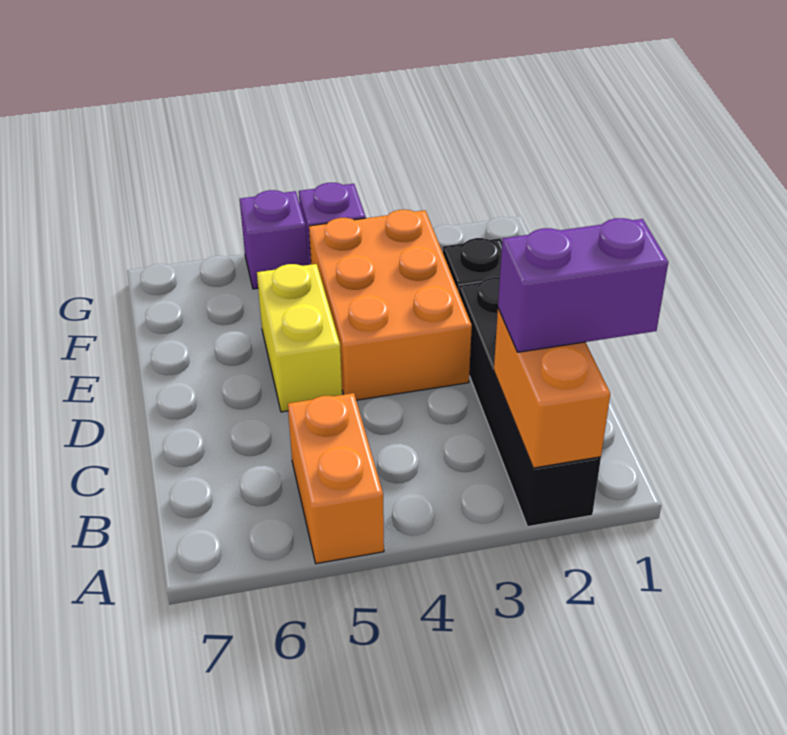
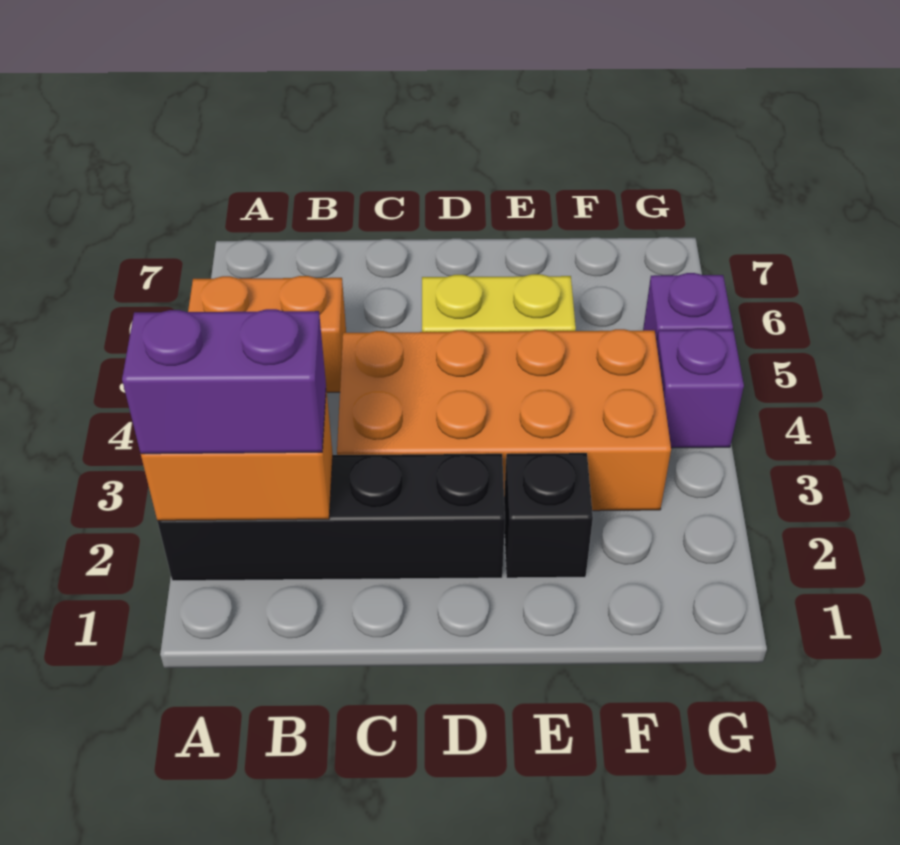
purple brick B1:B2 level 3 -> purple brick A2:B2 level 3
orange brick D3:F4 level 1 -> orange brick C3:F4 level 1

